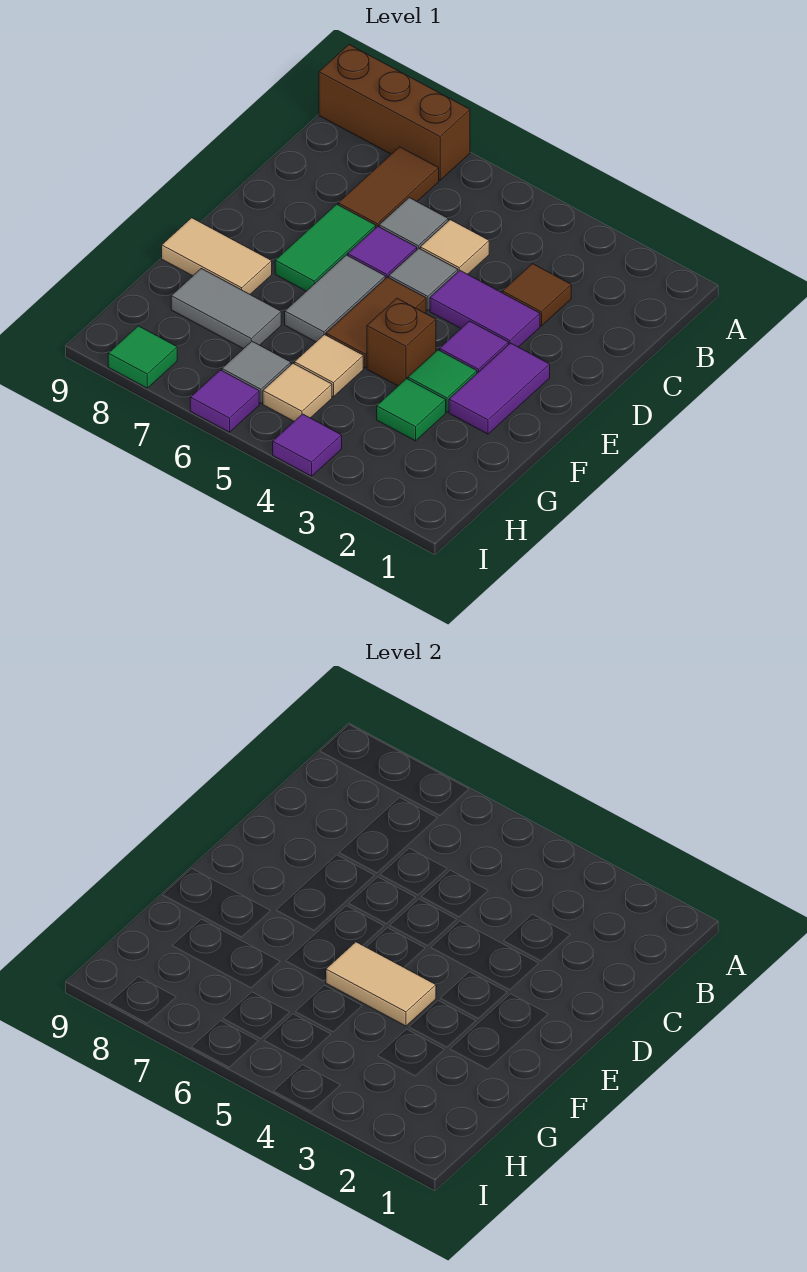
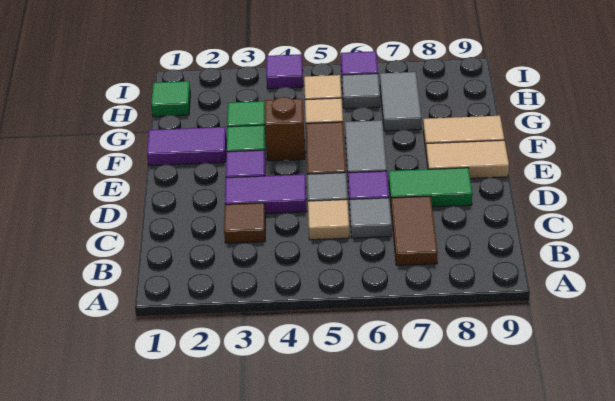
brown brick A7:A9 level 1 -> none
green tile D7:E7 level 1 -> green tile D7:D8 level 1
purple tile E2:F2 level 1 -> purple tile F1:F2 level 1
tan tile F4:F5 level 2 -> tan tile E8:E9 level 1
grey tile G7:G8 level 1 -> grey tile G7:H7 level 1
green tile I8 level 1 -> green tile H1 level 1

